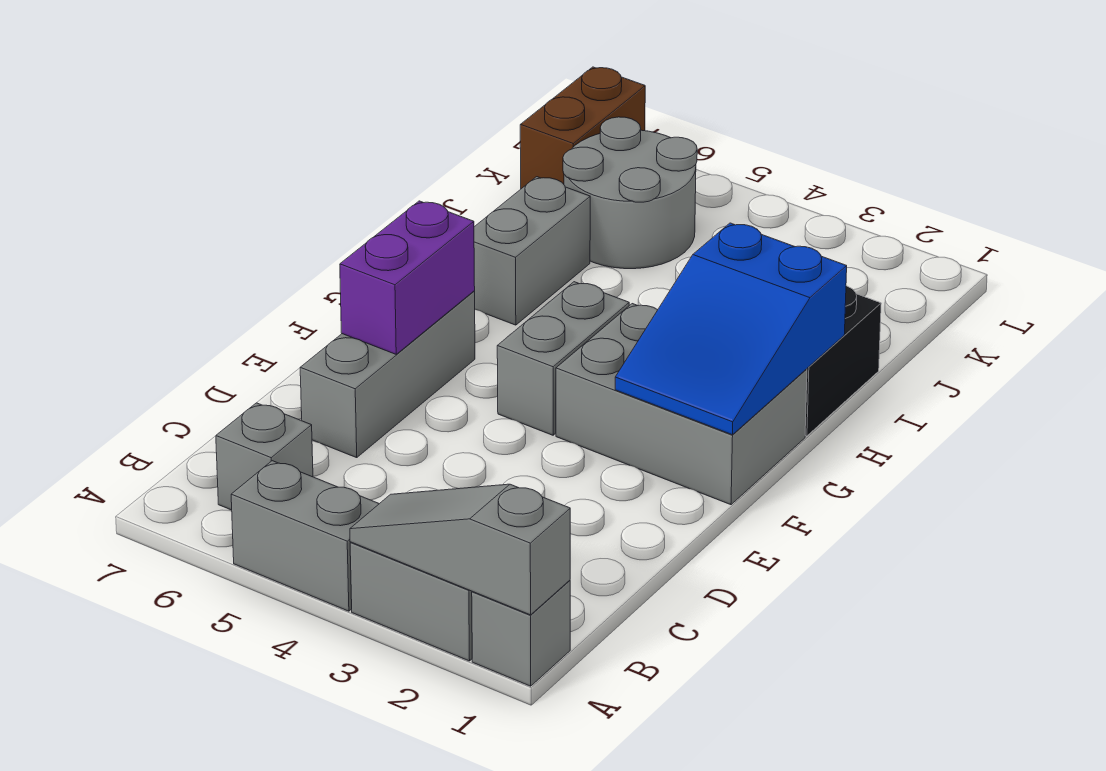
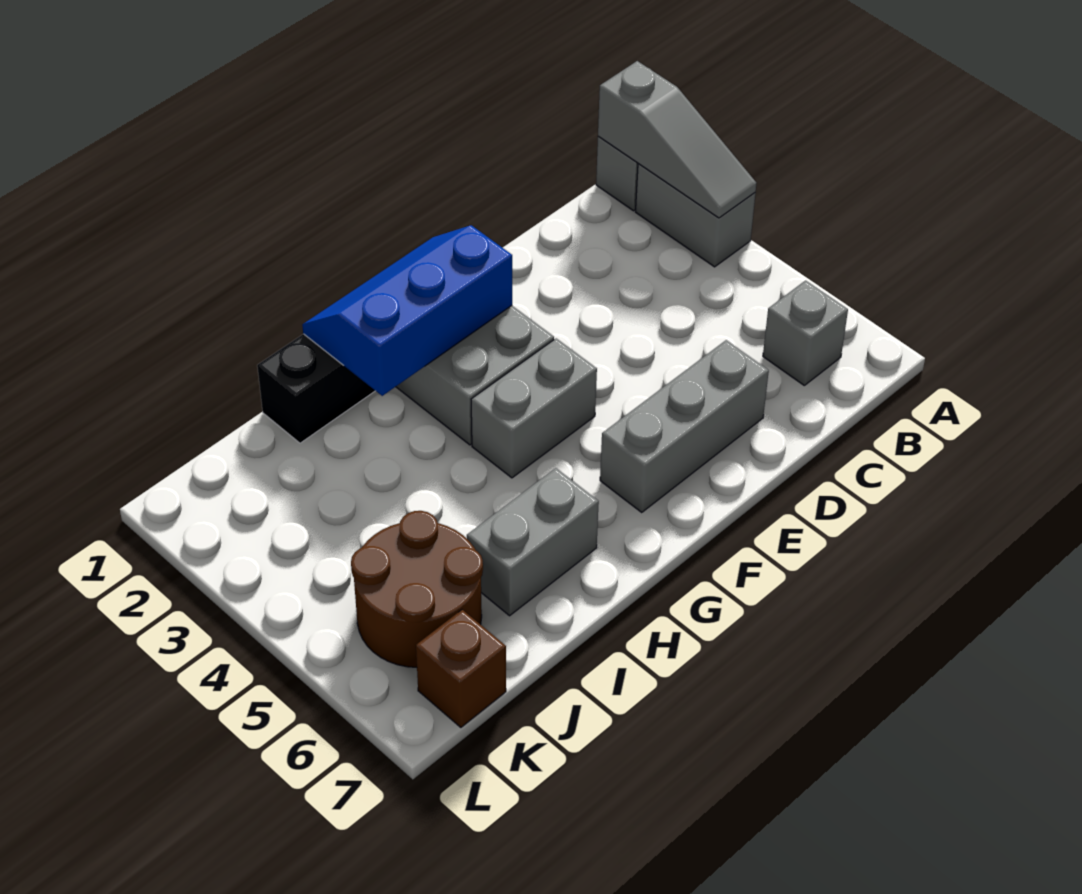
grey brick A4:A5 level 1 -> none
purple brick E6:F6 level 2 -> none
blue slope F1:H2 level 2 top H -> blue slope F1:H2 level 2 top 2
grey round brick J5:K6 level 1 -> brown round brick J5:K6 level 1
brown brick K7:L7 level 1 -> brown brick K7 level 1

